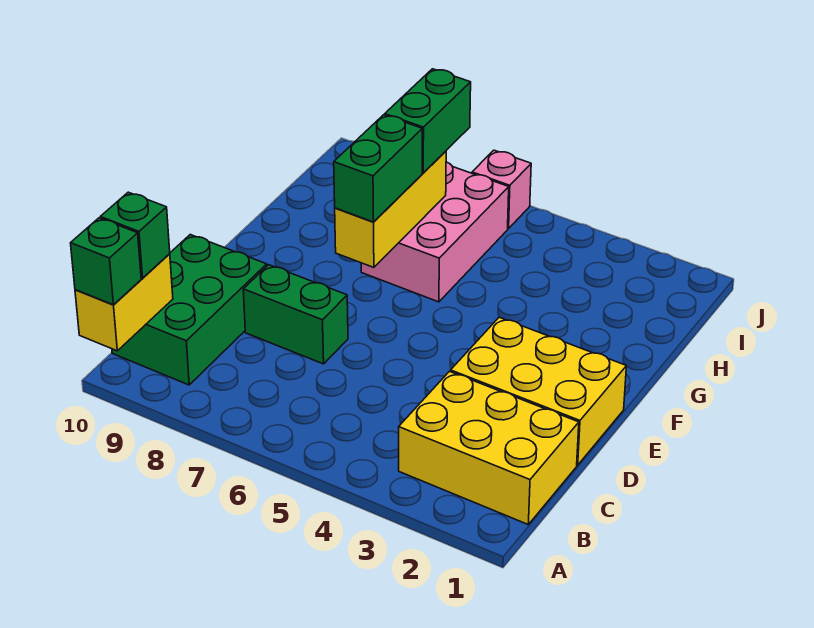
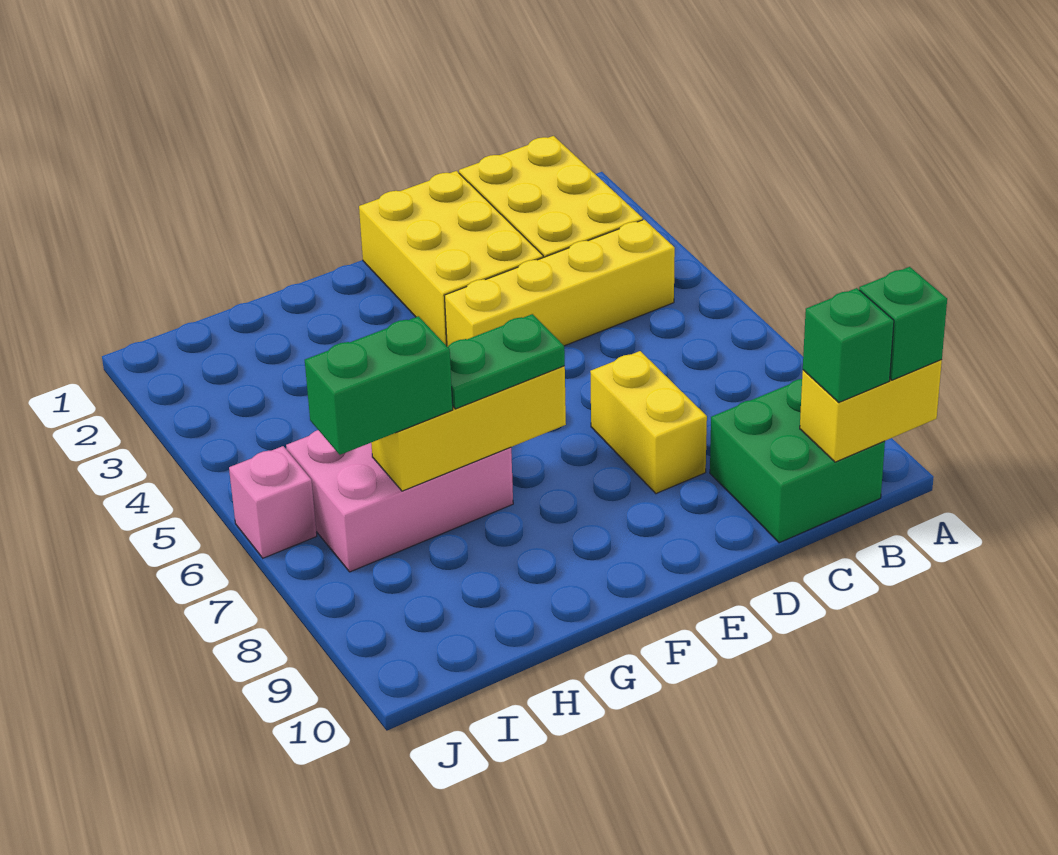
none -> yellow brick B4:E4 level 1
green brick B9:D10 level 1 -> green brick B9:C10 level 1
green brick D7:D8 level 1 -> yellow brick D7:D8 level 1
green brick F7:G7 level 3 -> green plate F7:G7 level 3

